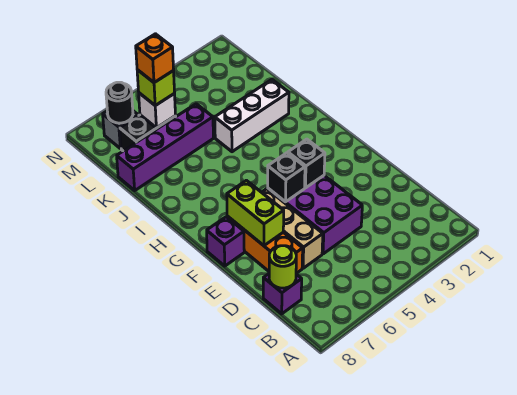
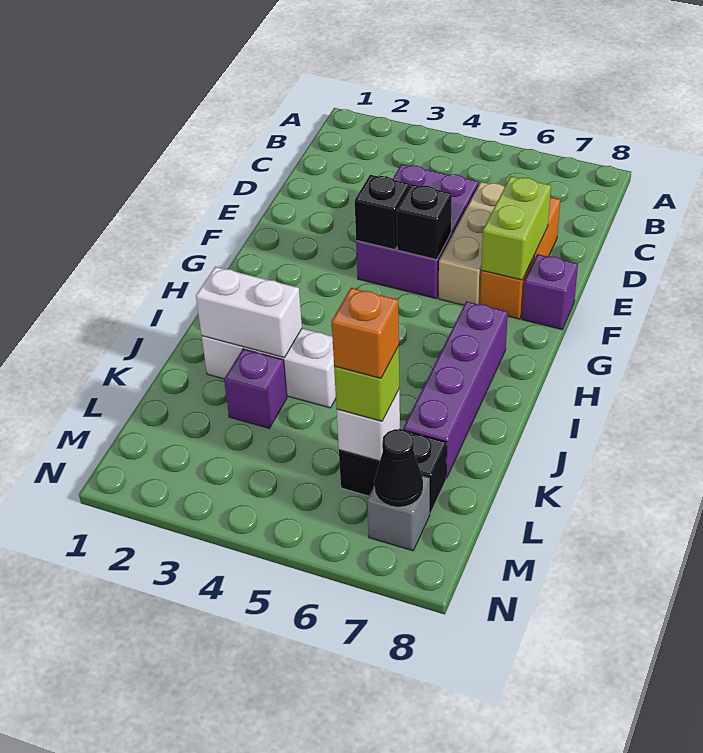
purple brick C8 level 1 -> purple brick K3 level 1
lime round brick C8 level 2 -> none
none -> white brick J2:J3 level 2
purple brick K5:K8 level 1 -> purple brick H7:K7 level 1
black round brick M7 level 2 -> black cone M7 level 2

